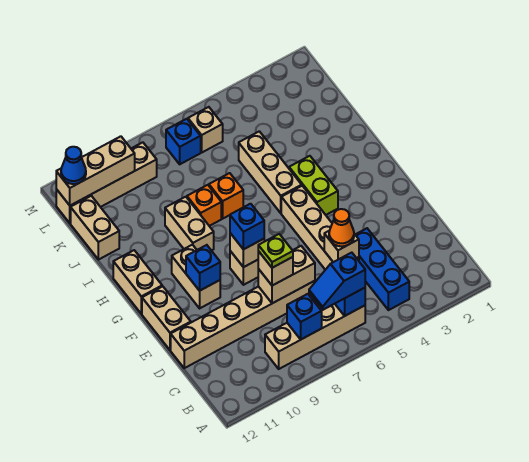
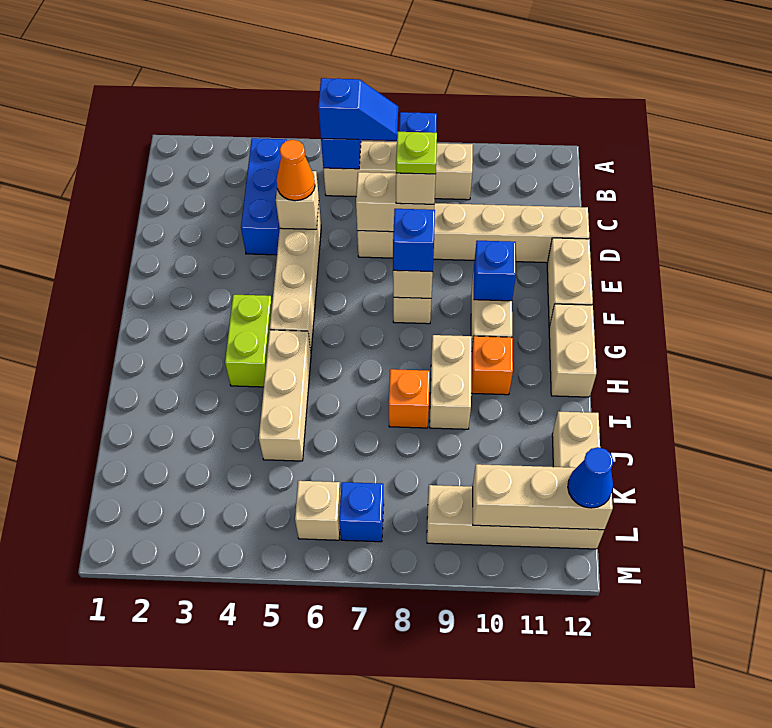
orange brick I7 level 1 -> orange brick H10 level 1

